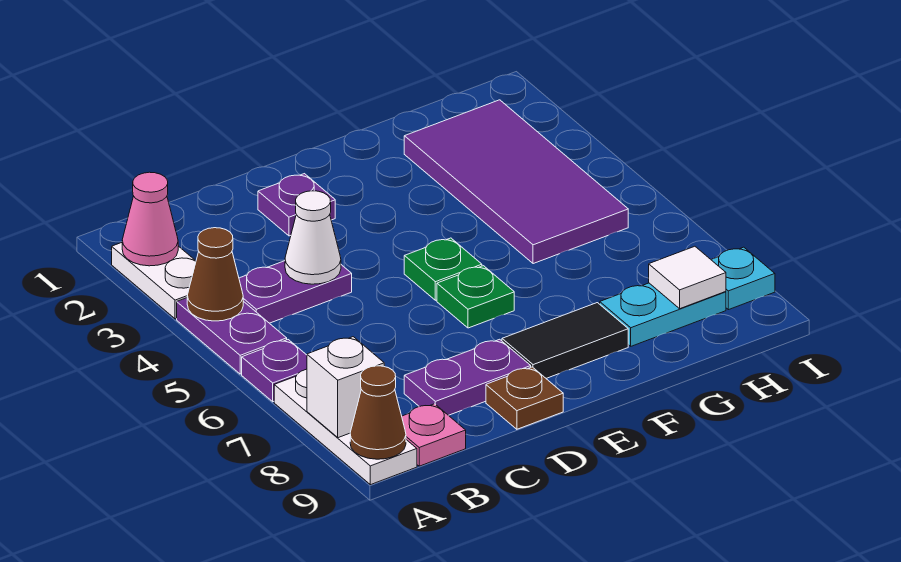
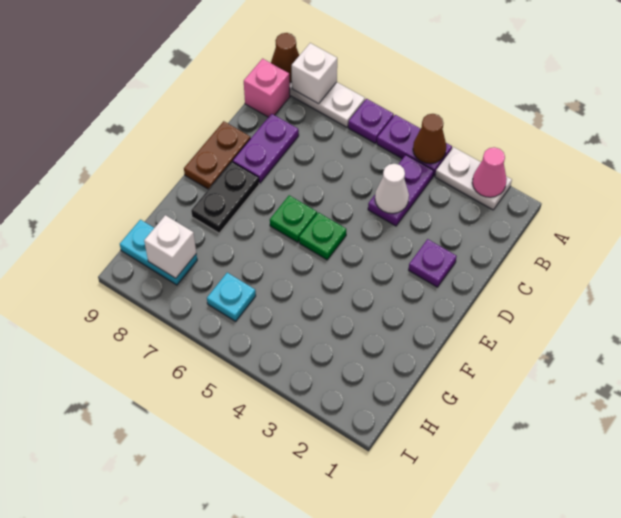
pink plate B9 level 1 -> pink brick B9 level 1
brown plate D9 level 1 -> brown plate D9:E9 level 1
black tile E8:F8 level 1 -> black plate E8:F8 level 1
purple tile G2:H5 level 1 -> none
cyan plate G8:H8 level 1 -> cyan plate H8:H9 level 1
white tile H8 level 2 -> white brick H8 level 2
cyan plate I8 level 1 -> cyan plate H6 level 1

